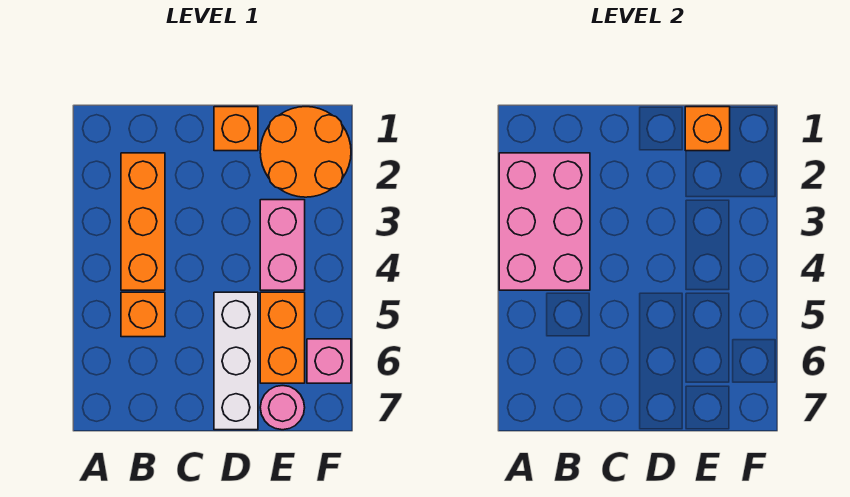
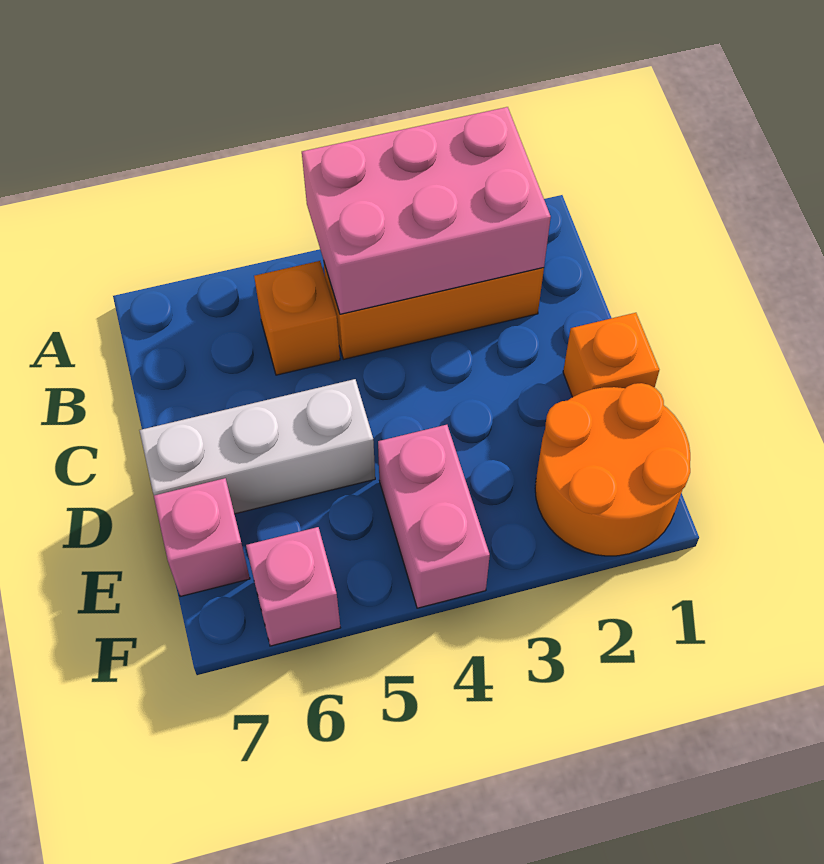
orange brick E1 level 2 -> none
pink brick E3:E4 level 1 -> pink brick E4:F4 level 1
orange brick E5:E6 level 1 -> none
pink round brick E7 level 1 -> pink brick E7 level 1

